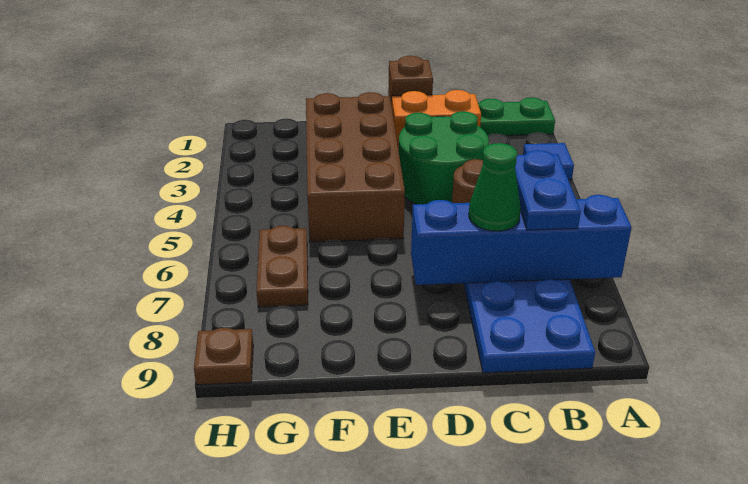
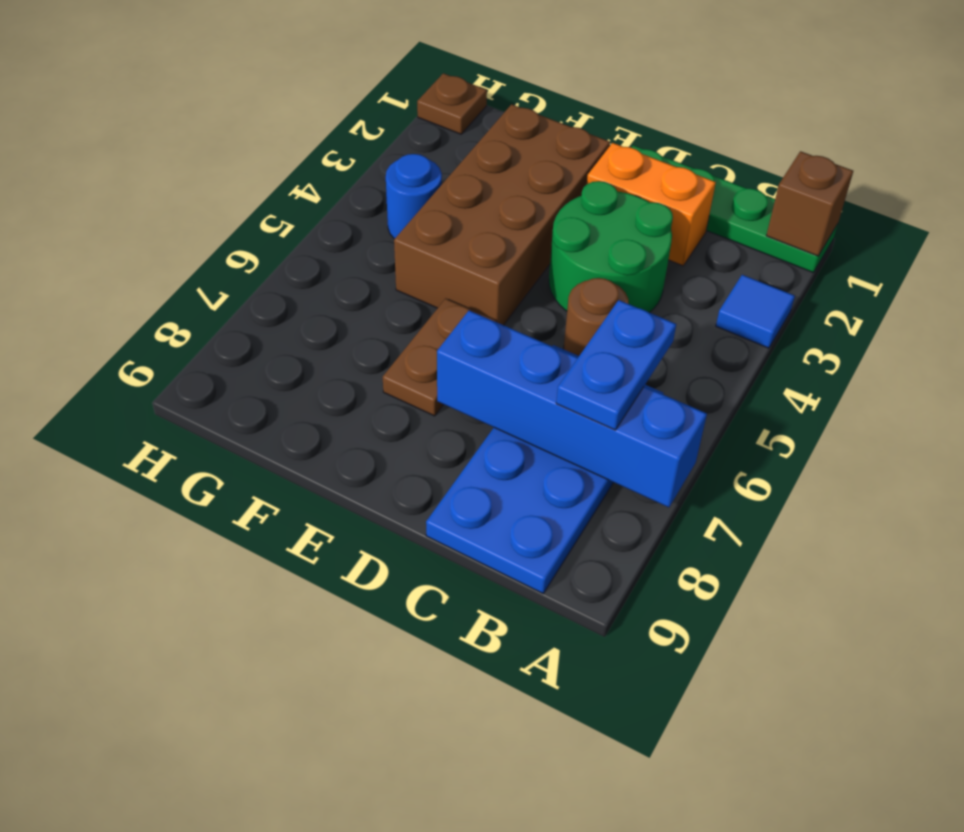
green cone C7 level 3 -> none
brown brick D1 level 2 -> brown brick A1 level 2
none -> blue round brick G4 level 1
brown plate G6:G7 level 1 -> brown plate E6:E7 level 1
brown plate H9 level 1 -> brown plate H1 level 1

